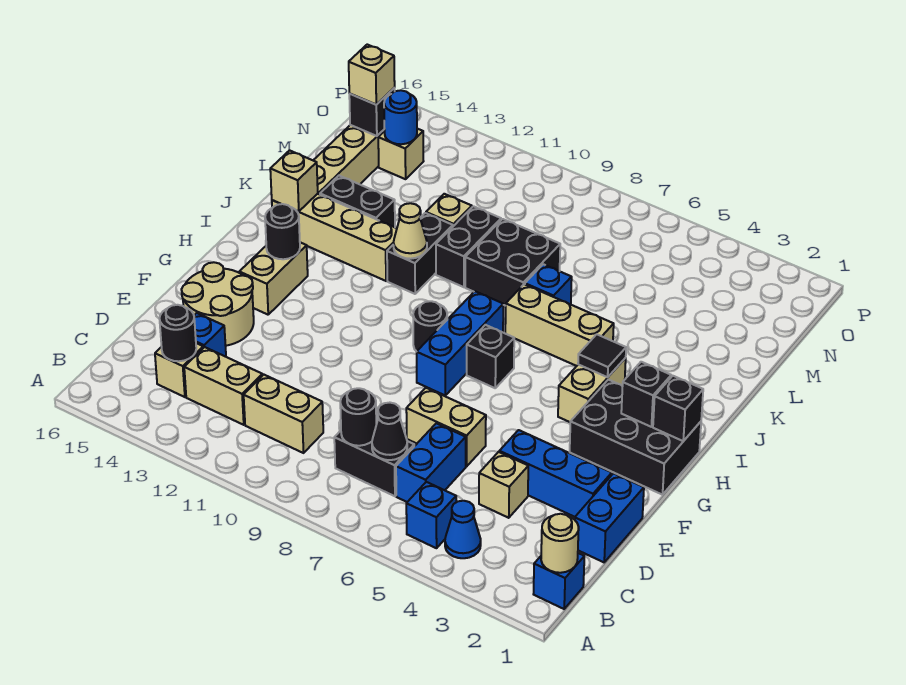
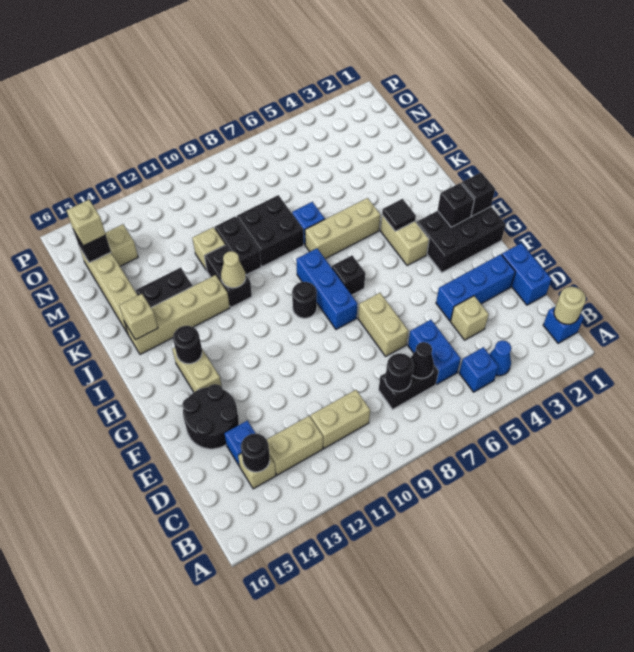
tan brick E6:E7 level 1 -> tan brick E7:F7 level 1
tan round brick E14:F15 level 1 -> black round brick E14:F15 level 1
blue round brick N14 level 2 -> none

